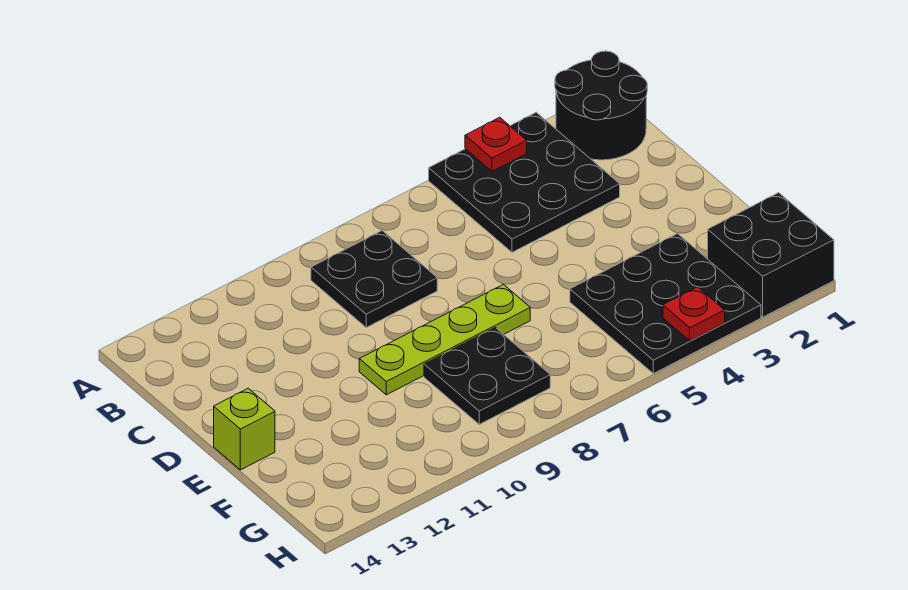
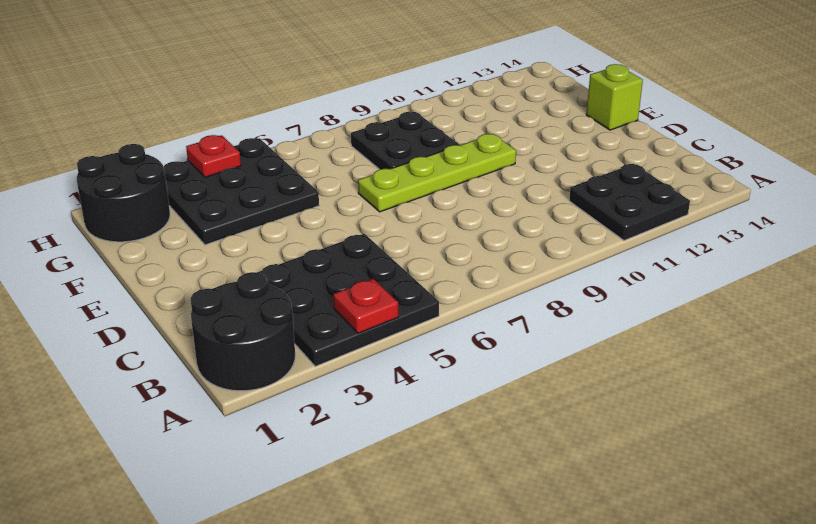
black plate B8:C9 level 1 -> black plate A11:B12 level 1
black brick G1:H2 level 1 -> black round brick G1:H2 level 1

